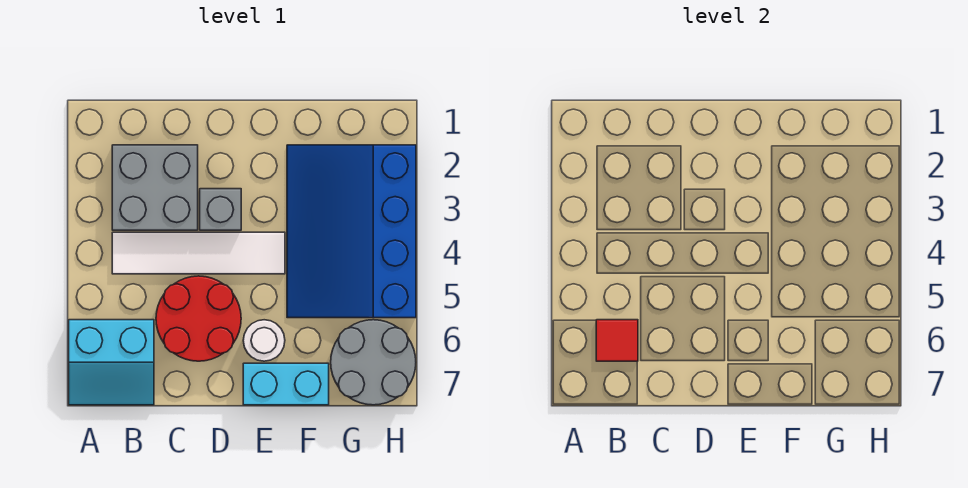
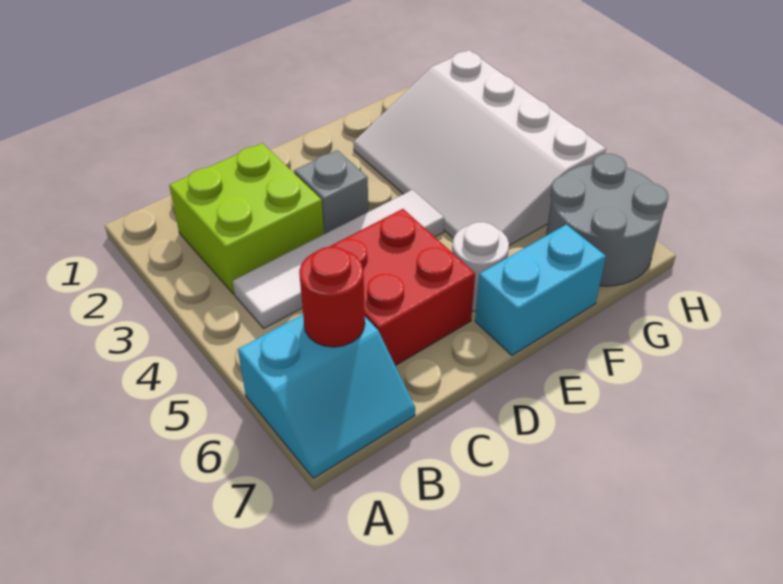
grey brick B2:C3 level 1 -> lime brick B2:C3 level 1
red tile B6 level 2 -> red round brick B6 level 2
red round brick C5:D6 level 1 -> red brick C5:D6 level 1
blue slope F2:H5 level 1 top H -> white slope F2:H5 level 1 top H

